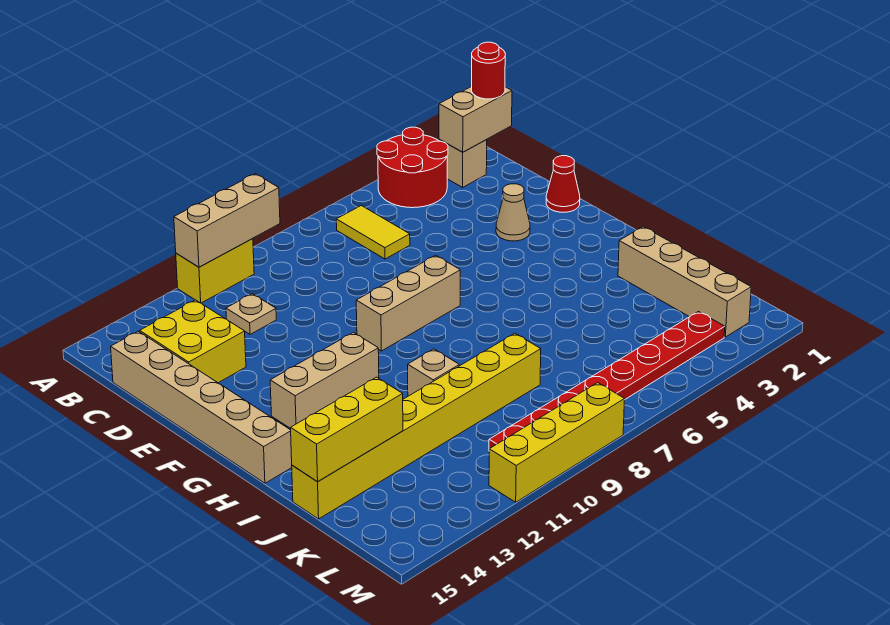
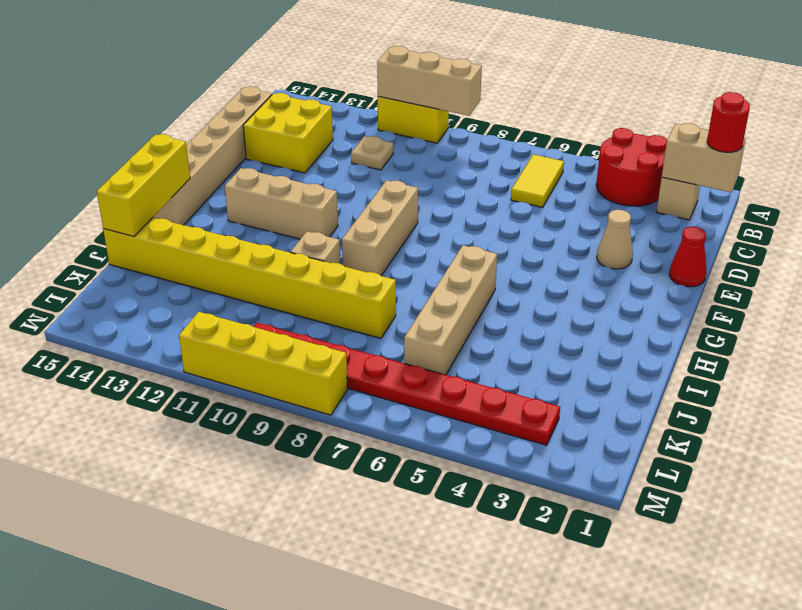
tan brick F7:F9 level 1 -> tan brick F9:H9 level 1
tan brick I2:L2 level 1 -> tan brick H6:K6 level 1
yellow brick J13:J15 level 2 -> yellow brick H15:J15 level 2

